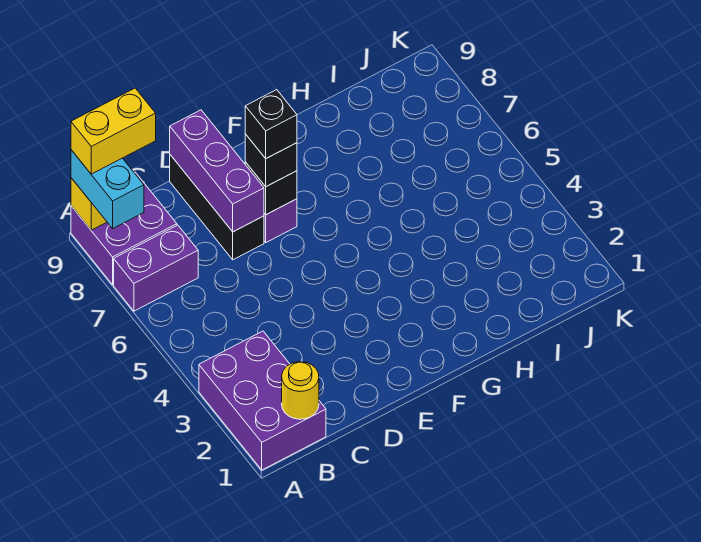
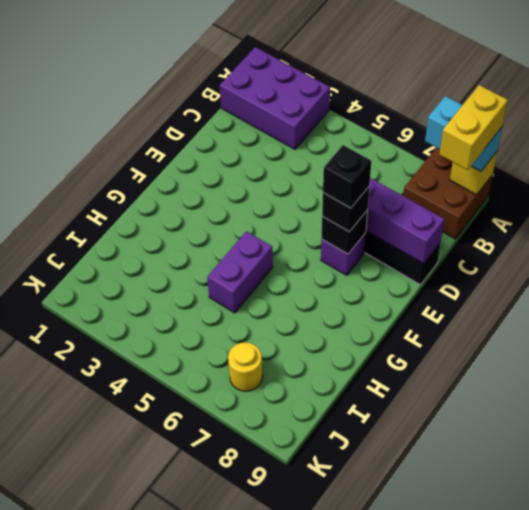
purple brick A7:B7 level 1 -> purple brick G5:H5 level 1
purple brick A8:B9 level 1 -> brown brick A8:B9 level 1
yellow round brick B1 level 2 -> yellow round brick J7 level 1

